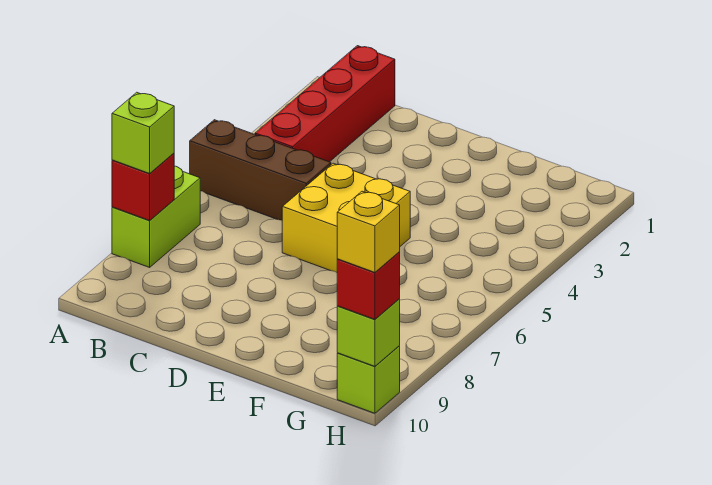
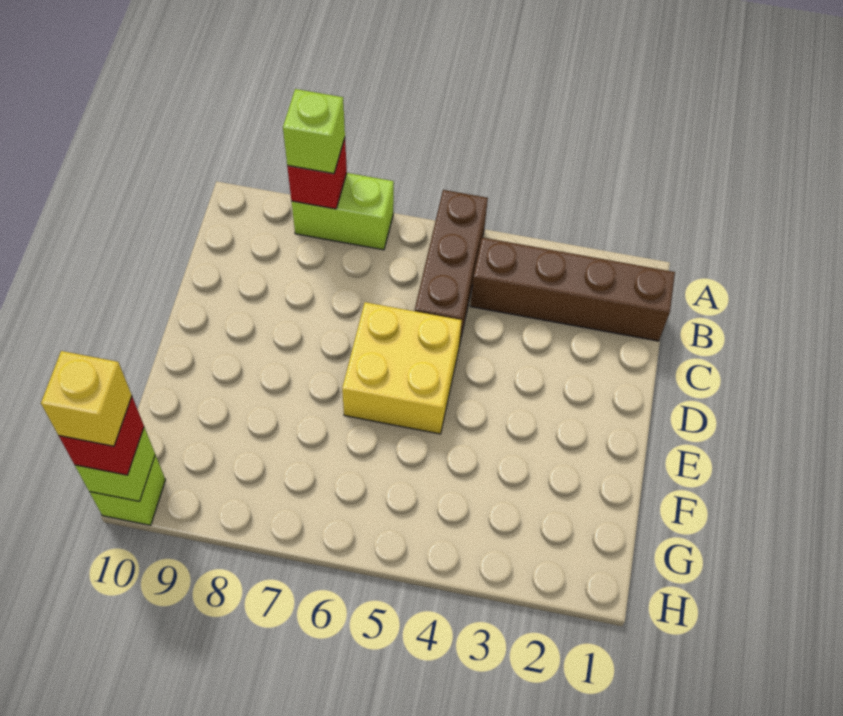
red brick B1:B4 level 1 -> brown brick B1:B4 level 1

